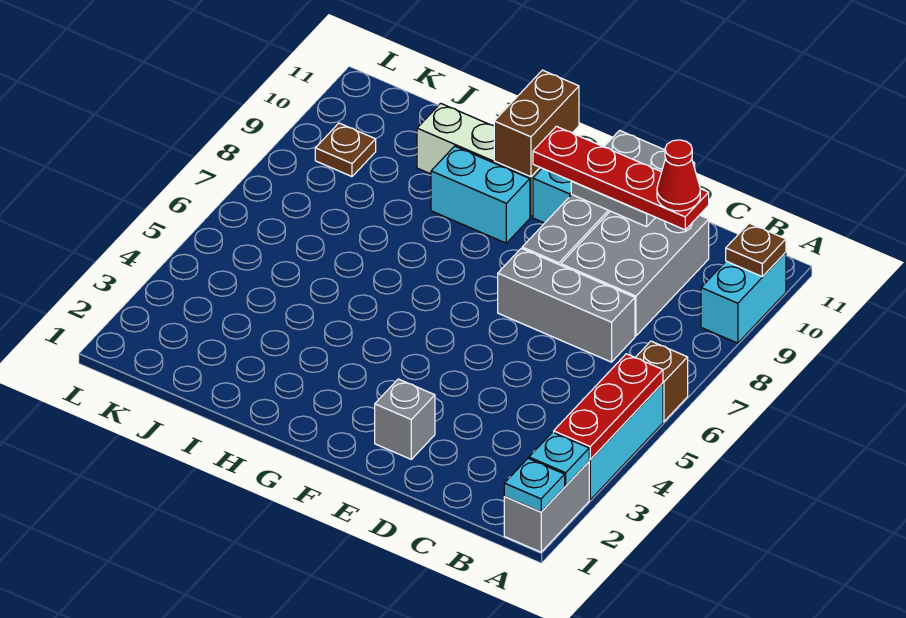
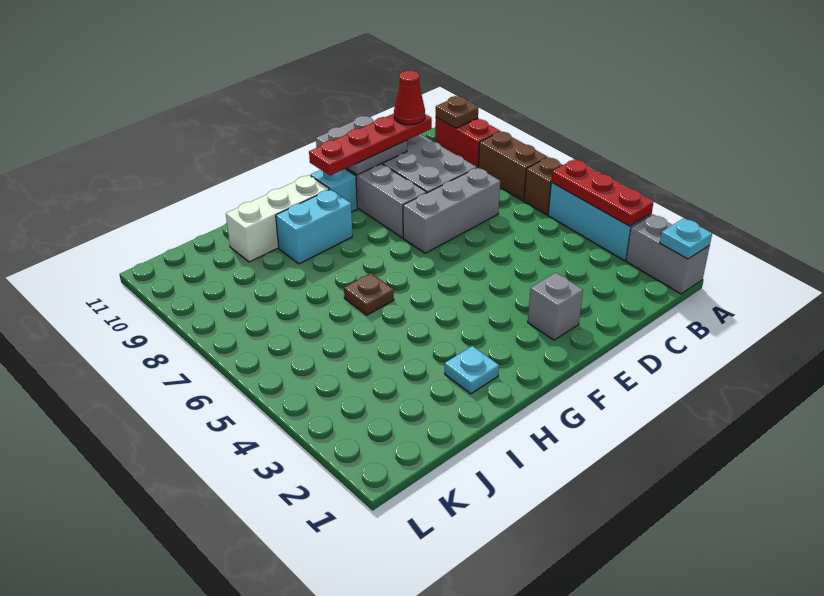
cyan plate A2 level 2 -> cyan plate H2 level 1
cyan brick A9:A10 level 1 -> red brick A9:A10 level 1
brown brick G10:G11 level 2 -> brown brick A7:A8 level 1
brown plate K9 level 1 -> brown plate H6 level 1

